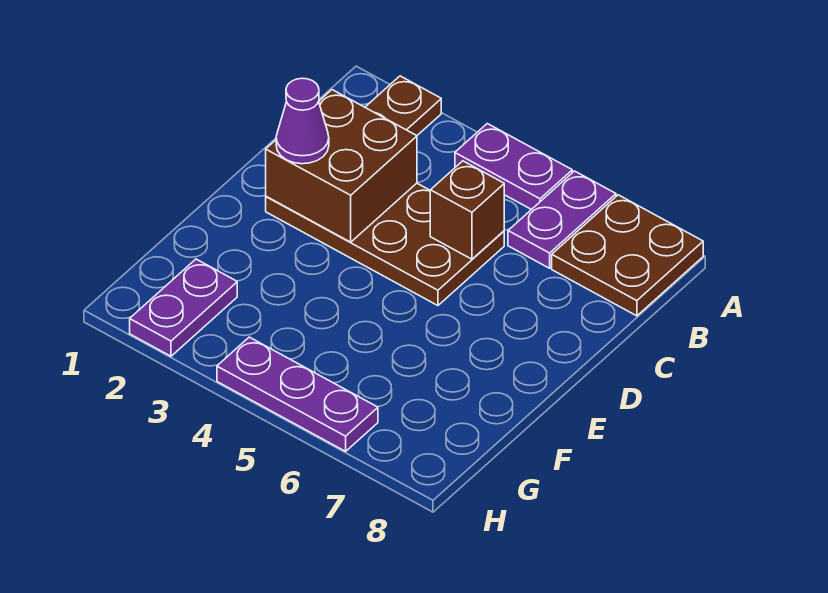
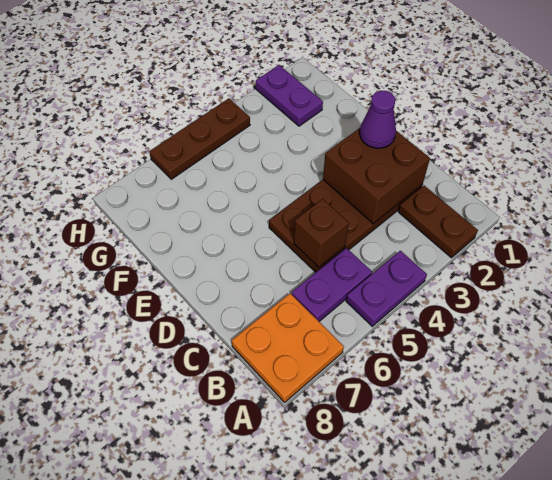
purple plate A6:B6 level 1 -> purple plate B5:B6 level 1
brown plate A7:B8 level 1 -> orange plate A7:B8 level 1
purple plate H4:H6 level 1 -> brown plate H4:H6 level 1

